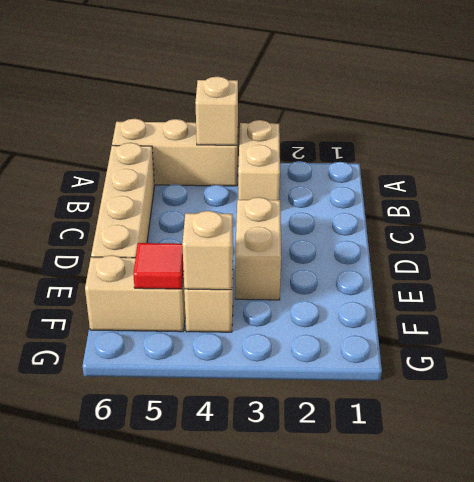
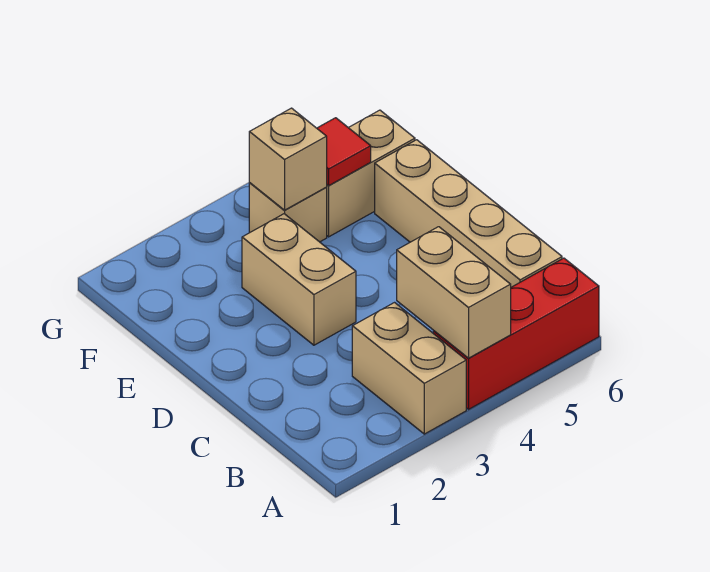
tan brick A4:A6 level 1 -> red brick A4:A6 level 1
tan brick A4 level 2 -> tan brick A4:B4 level 2

